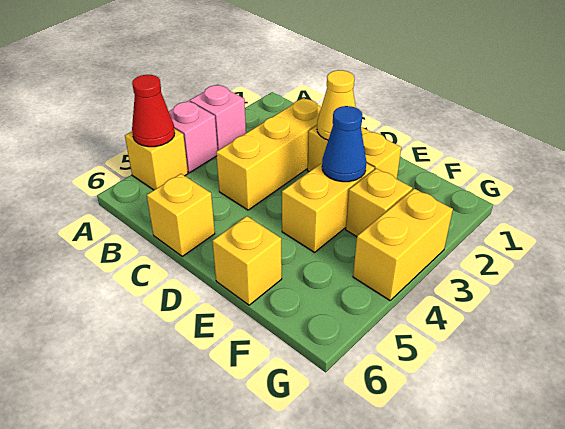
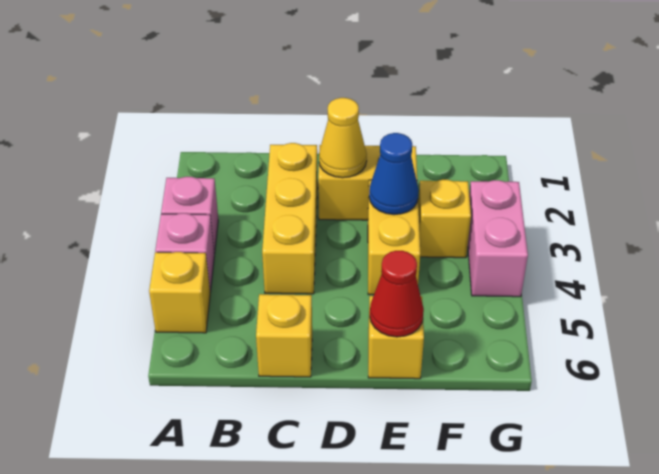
red cone A5 level 2 -> red cone E6 level 2
yellow brick G3:G4 level 1 -> pink brick G3:G4 level 1

